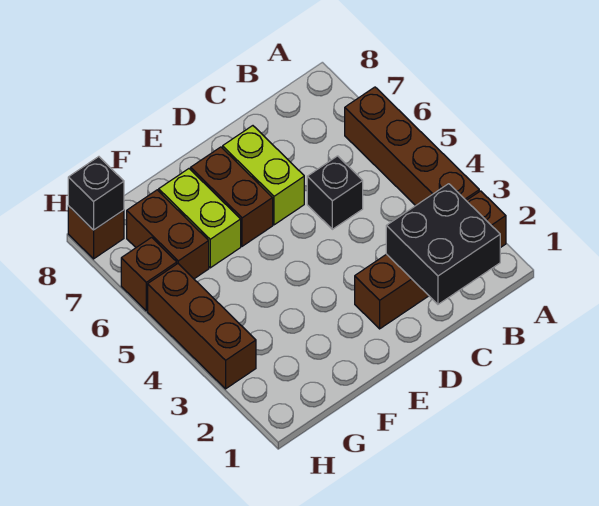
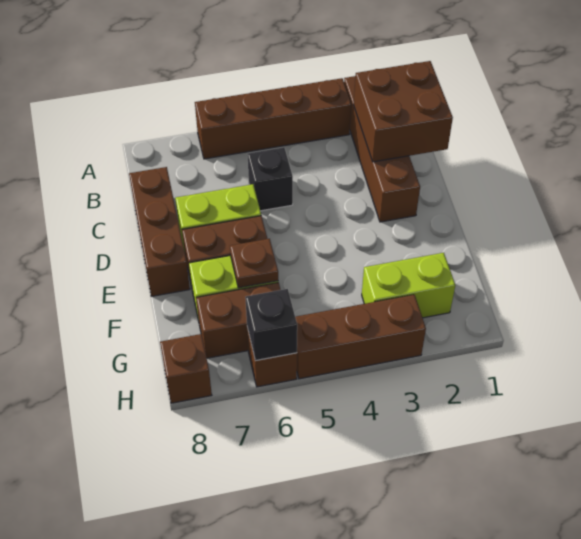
black brick B1:C2 level 2 -> brown brick B1:C2 level 2
none -> brown brick C8:E8 level 1
none -> brown plate F6 level 2
none -> lime brick G2:G3 level 1
black brick H8 level 2 -> black brick H6 level 2

